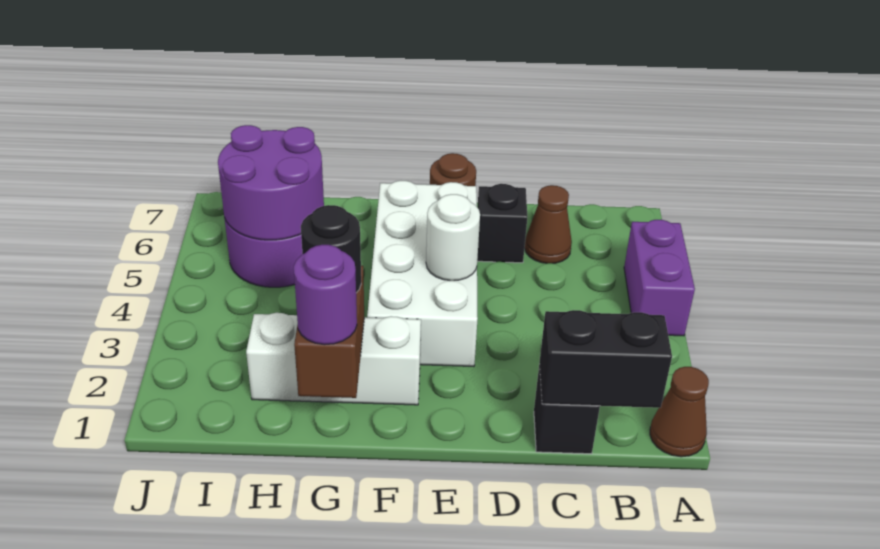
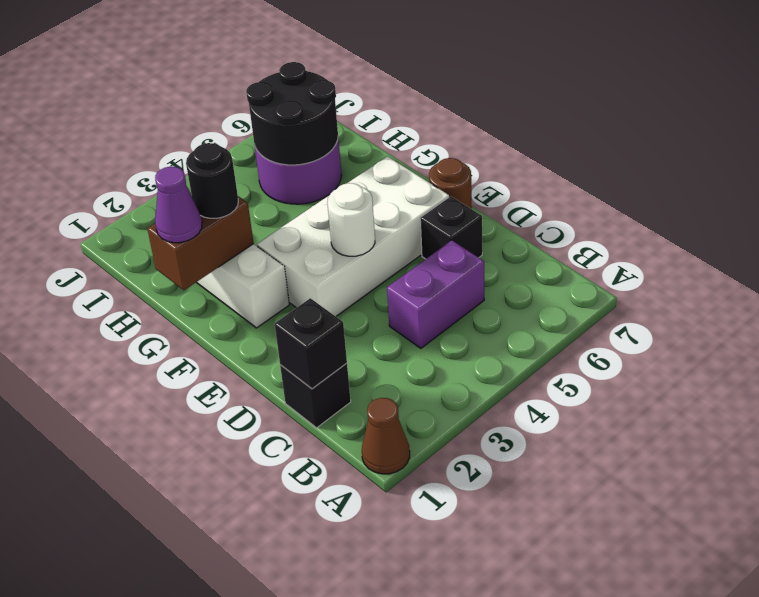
purple brick A4:A5 level 1 -> purple brick C4:C5 level 1
black brick B1:C1 level 2 -> black brick C1 level 2
brown cone C6 level 1 -> none
purple round brick G1 level 3 -> purple cone G1 level 3
purple round brick H5:I6 level 2 -> black round brick H5:I6 level 2

